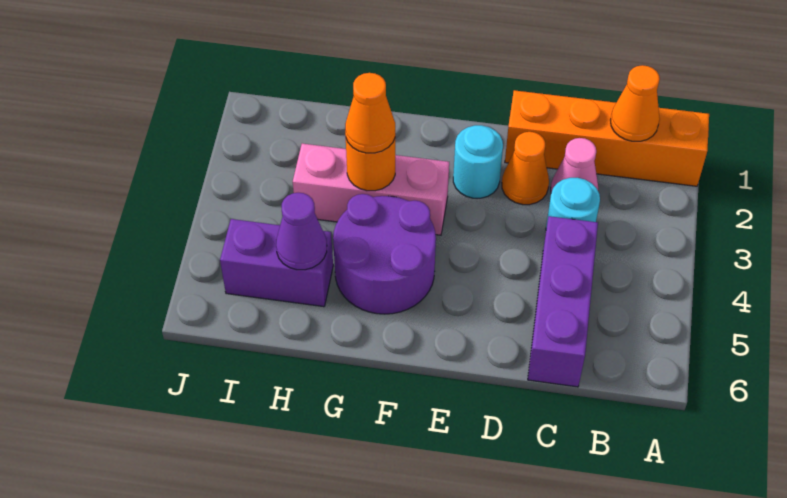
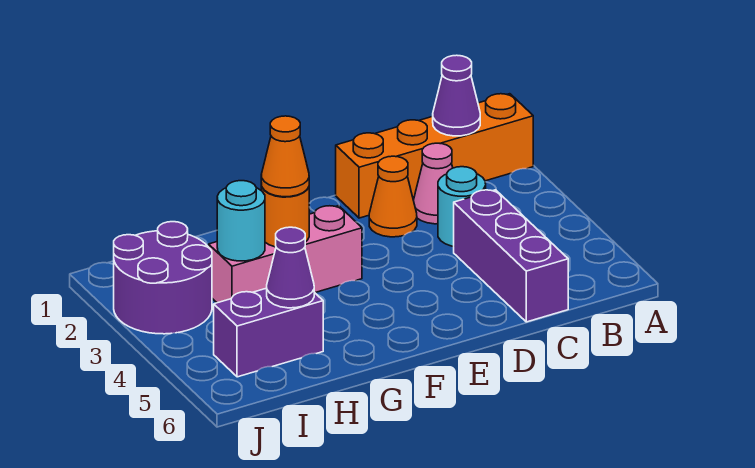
orange cone B1 level 2 -> purple cone B1 level 2
cyan round brick E2 level 1 -> cyan round brick H3 level 2
purple round brick F4:G5 level 1 -> purple round brick I2:J3 level 1

